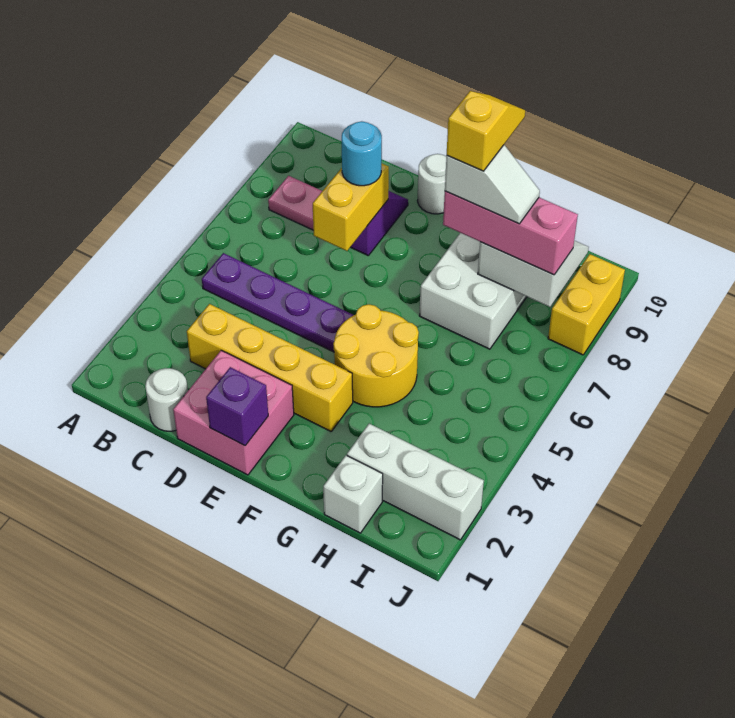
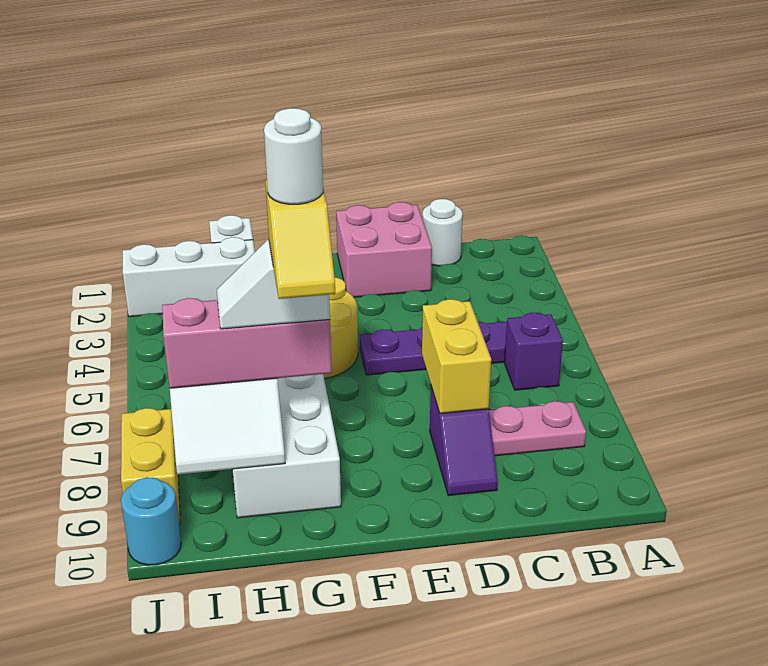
yellow brick C3:F3 level 1 -> none
cyan round brick D8 level 3 -> cyan round brick J10 level 1
purple brick E1 level 2 -> purple brick B6 level 1
white round brick E10 level 1 -> white round brick G8 level 6

